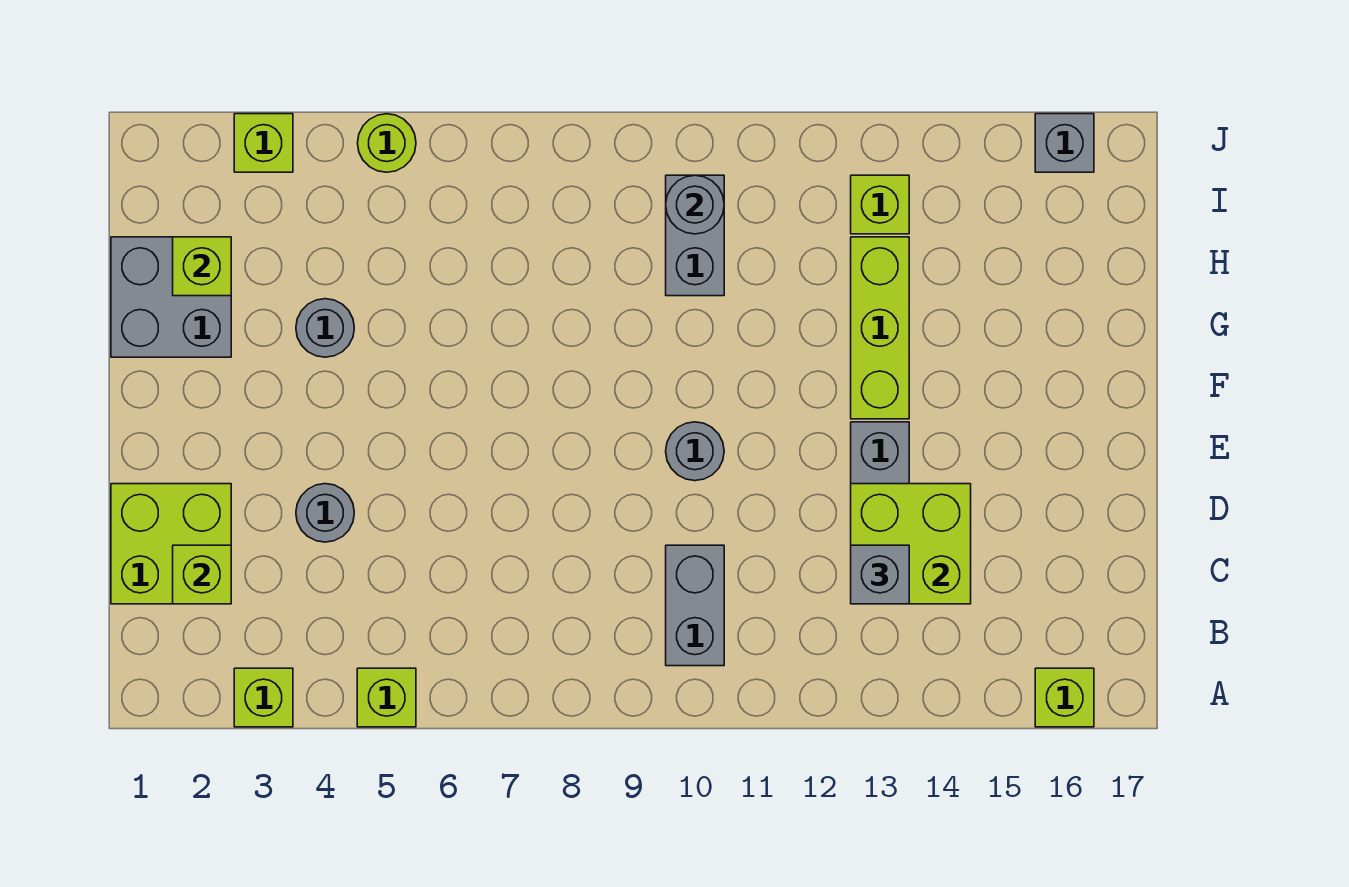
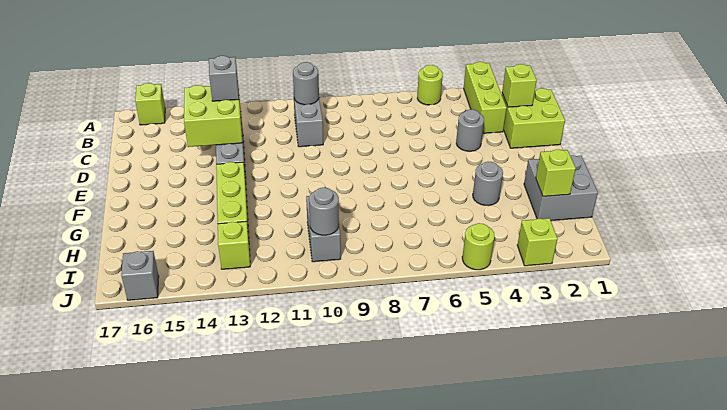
lime brick A3 level 1 -> lime brick A3:C3 level 1
lime brick A5 level 1 -> lime round brick A5 level 1
grey round brick E10 level 1 -> grey round brick B10 level 2

